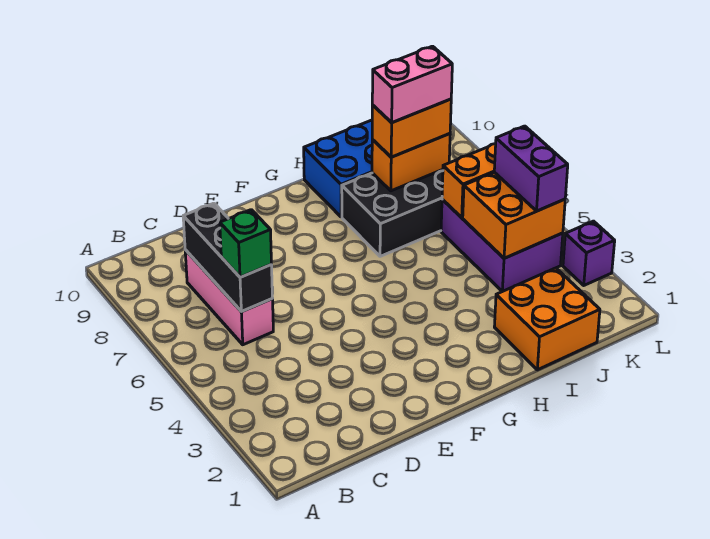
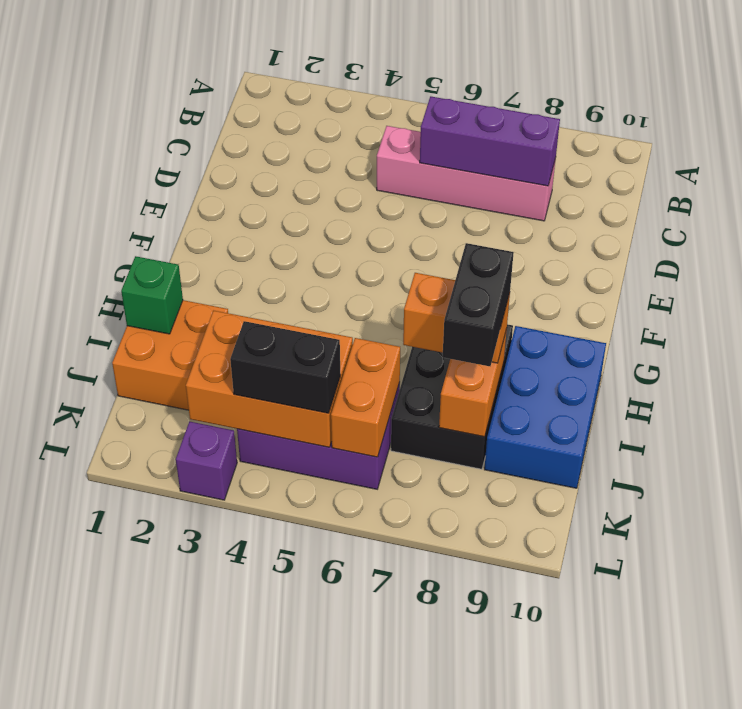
pink brick C6:C8 level 1 -> pink brick C5:C8 level 1
black brick C6:C8 level 2 -> purple brick C6:C8 level 2
green brick C6 level 3 -> green brick I1 level 2
orange brick I8:J8 level 3 -> orange brick I7:I8 level 3
pink brick I8:J8 level 4 -> black brick I8:J8 level 4
orange brick J4:K5 level 2 -> orange brick J3:K5 level 2
purple brick K4:K5 level 3 -> black brick K4:K5 level 3

